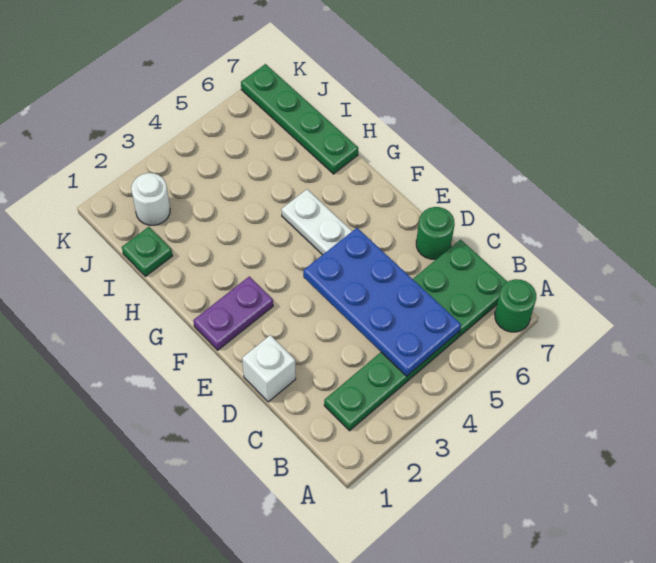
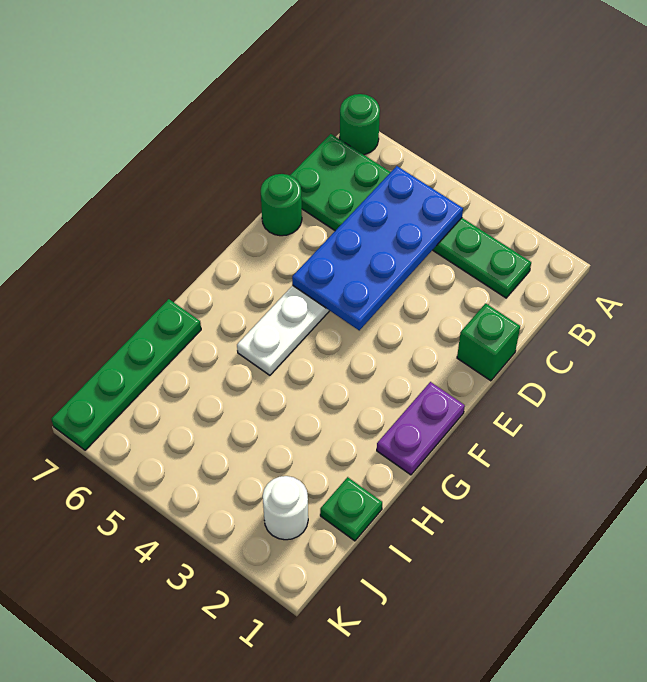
white brick D1 level 1 -> green brick D1 level 1
purple plate F1:F2 level 1 -> purple plate F1:G1 level 1

